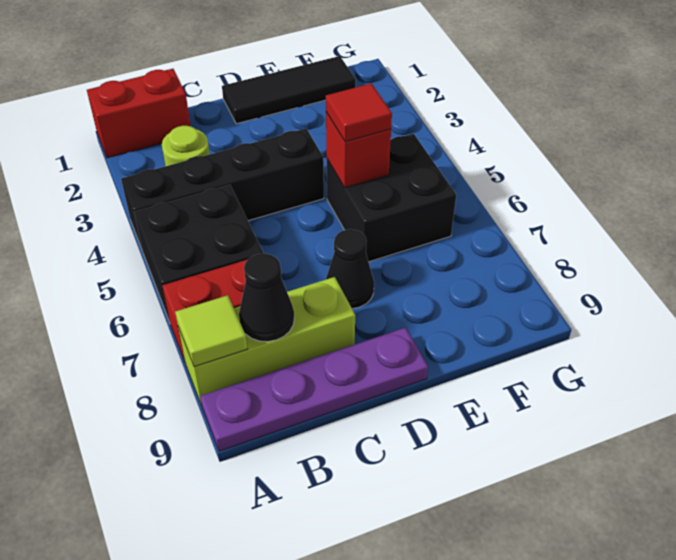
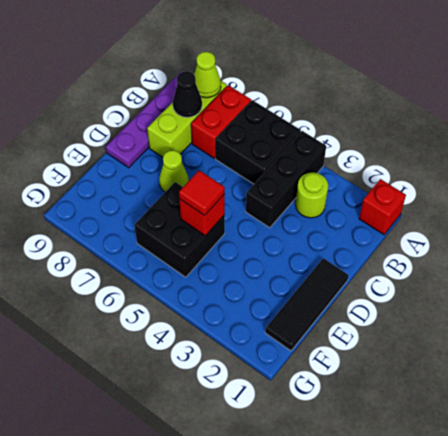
red brick A1:B1 level 1 -> red brick A1 level 1
black brick A4:D4 level 1 -> black brick A4:C4 level 1
lime tile A8 level 2 -> lime cone A8 level 2
black cone D7 level 1 -> lime cone D7 level 1

